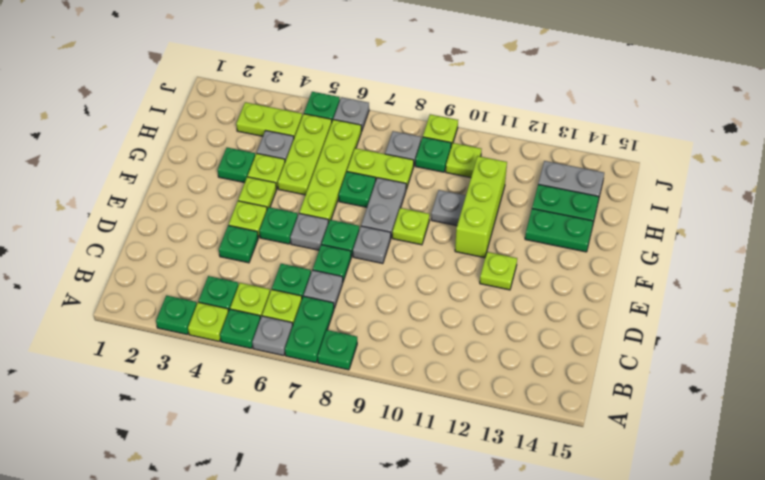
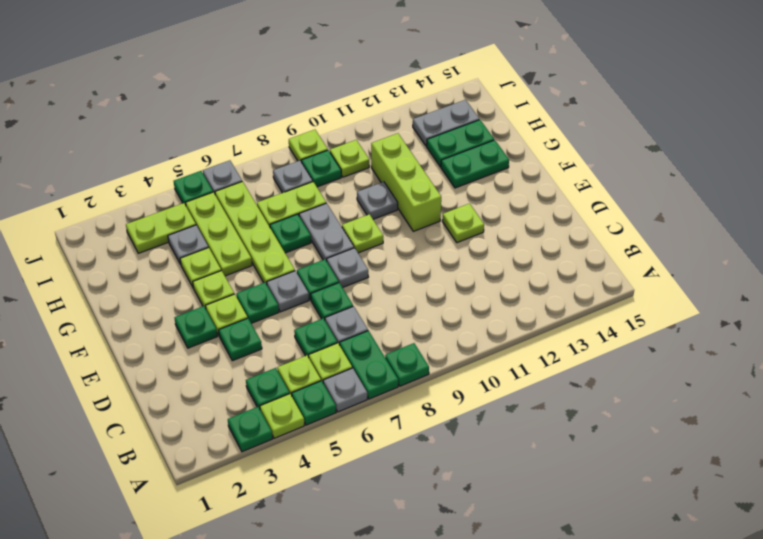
green plate G3 level 1 -> green plate E3 level 1

